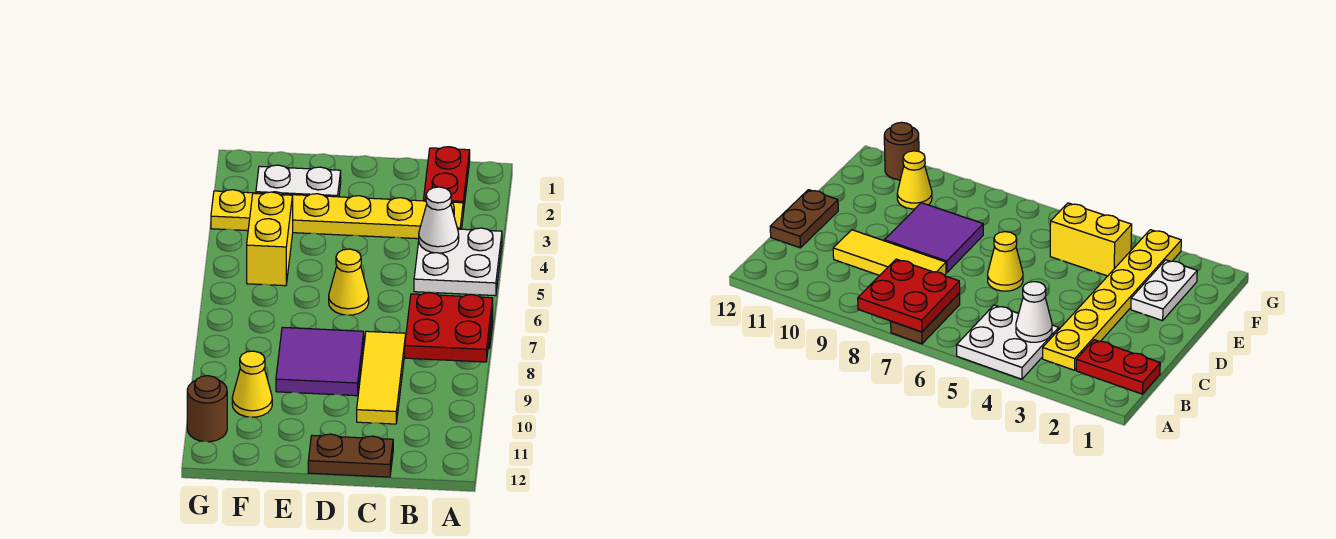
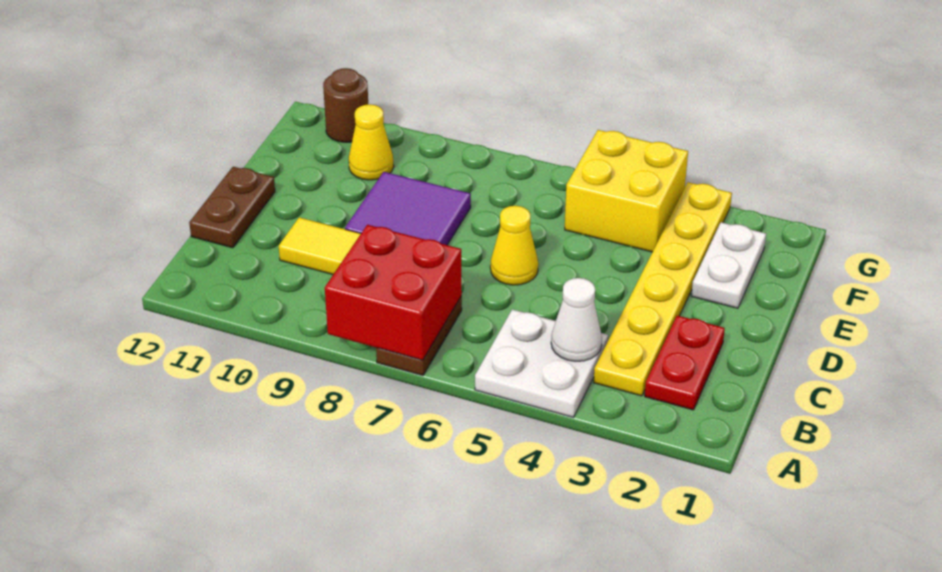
red plate A7:B8 level 2 -> red brick A7:B8 level 2
red plate B1:B2 level 1 -> red plate B2:C2 level 1
yellow brick F4:F5 level 1 -> yellow brick F4:G5 level 1

